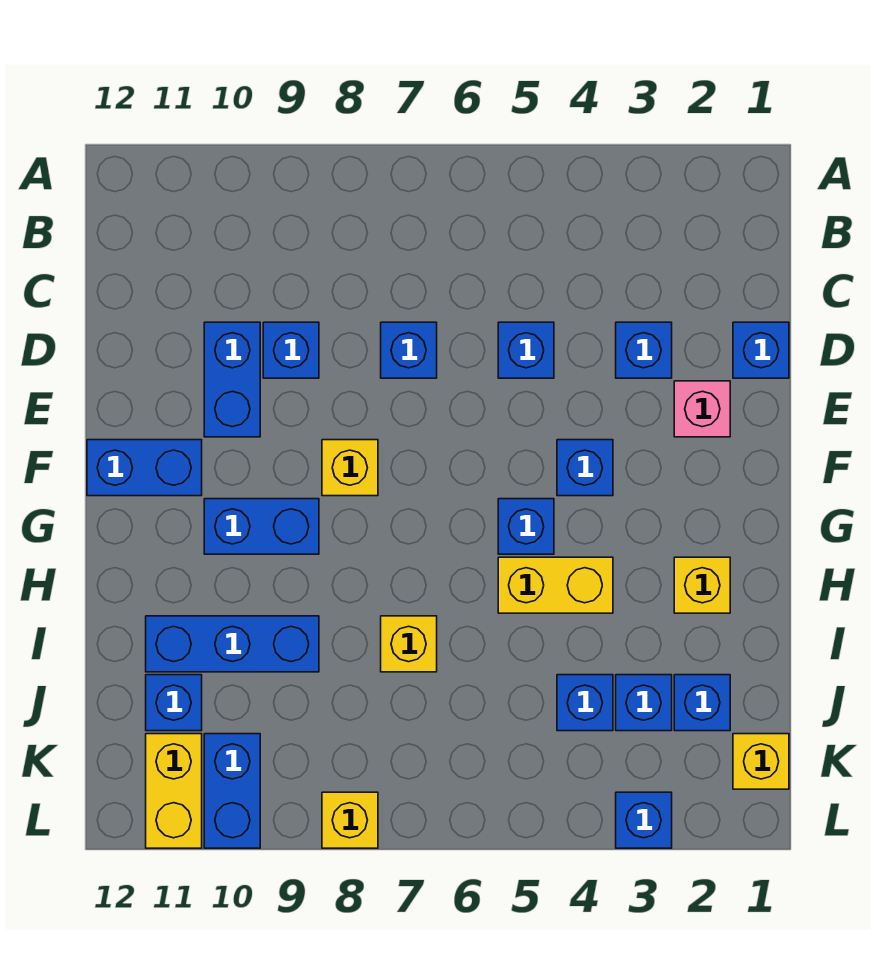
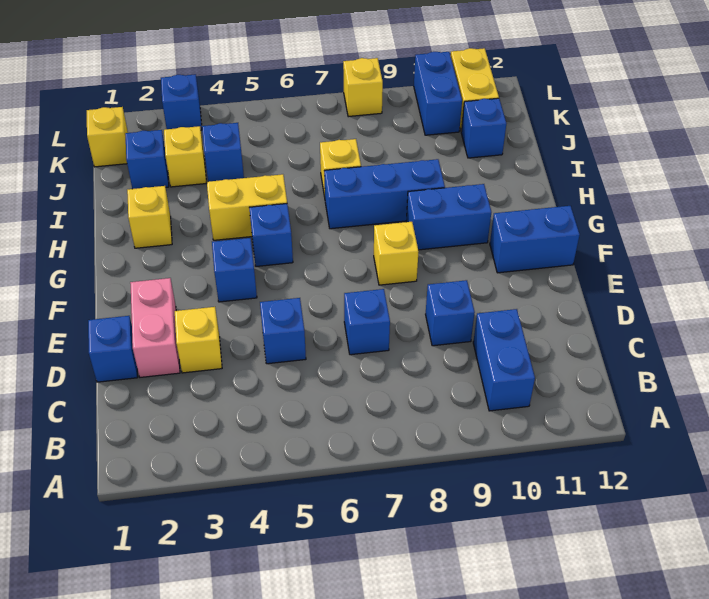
blue brick D3 level 1 -> yellow brick D3 level 1
blue brick D10:E10 level 1 -> blue brick B10:C10 level 1
pink brick E2 level 1 -> pink brick D2:E2 level 1
blue brick I9:I11 level 1 -> blue brick H7:H9 level 1
blue brick J3 level 1 -> yellow brick J3 level 1

